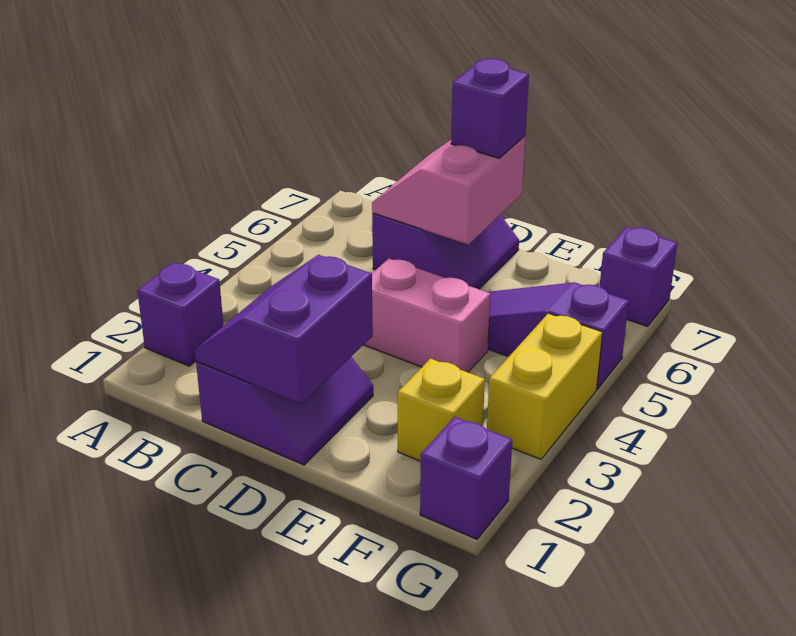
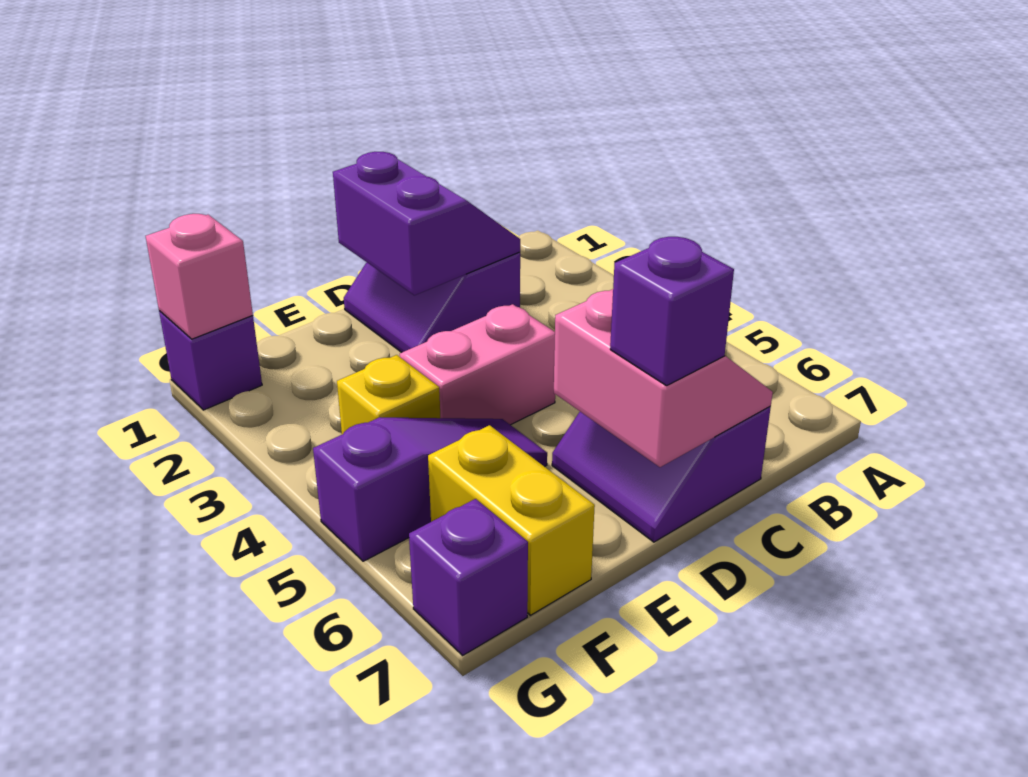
purple brick A2 level 1 -> none
yellow brick F2 level 1 -> yellow brick F4 level 1
none -> pink brick G1 level 2
yellow brick G3:G4 level 1 -> yellow brick F6:F7 level 1

